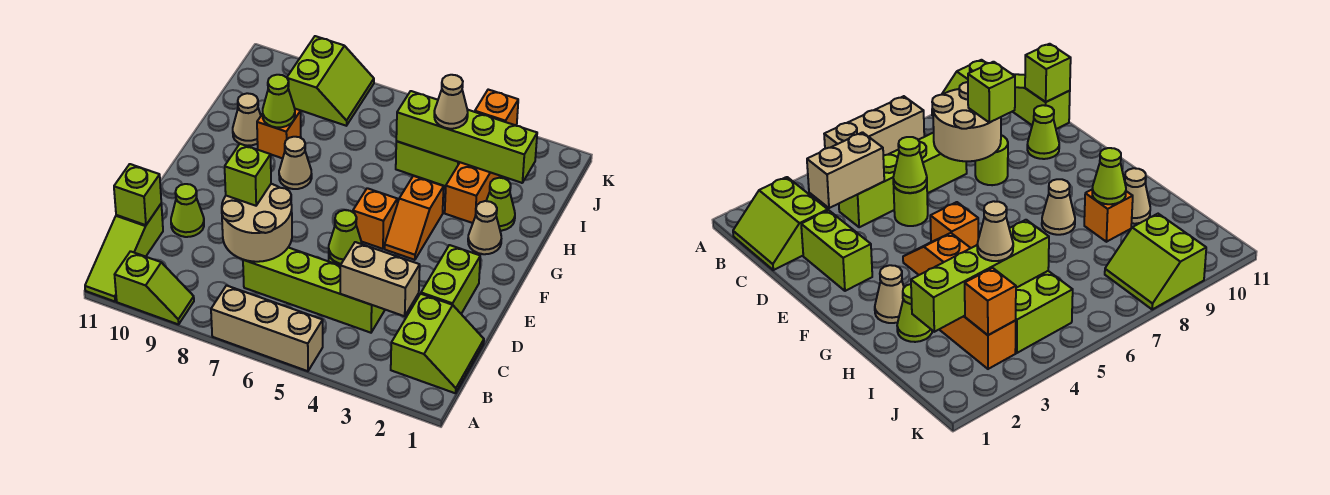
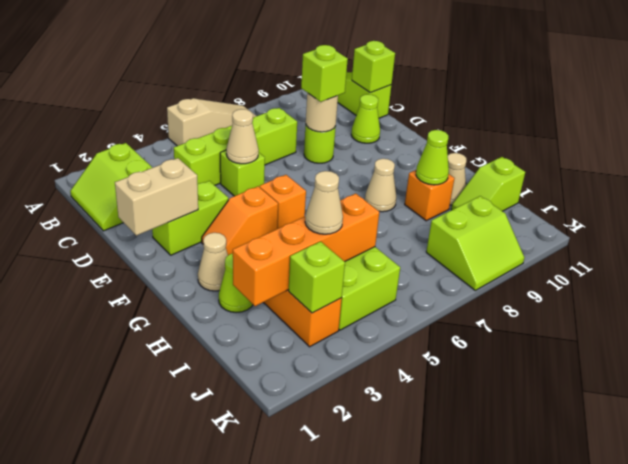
tan brick A5:A7 level 1 -> tan slope A5:A7 level 1 top 5
lime slope A9:A10 level 1 top 10 -> lime slope I10:I11 level 1 top 11
tan brick C3:C4 level 2 -> tan brick E1:E2 level 2
tan round brick C7:D8 level 2 -> tan round brick D8 level 2
lime brick D2:E2 level 1 -> lime brick E2:E3 level 1
lime round brick D5 level 1 -> lime brick D5 level 1
lime cone D5 level 2 -> tan cone D5 level 2
orange slope F4:G4 level 1 top G -> orange slope F3:F4 level 1 top 4
lime brick I2:I5 level 2 -> orange brick I2:I5 level 2
orange brick J3 level 2 -> lime brick J3 level 2
lime slope J8:K9 level 1 top 9 -> lime slope J8:K9 level 1 top J

